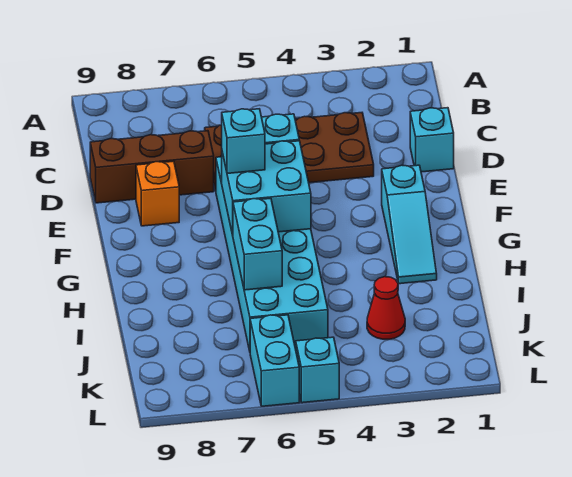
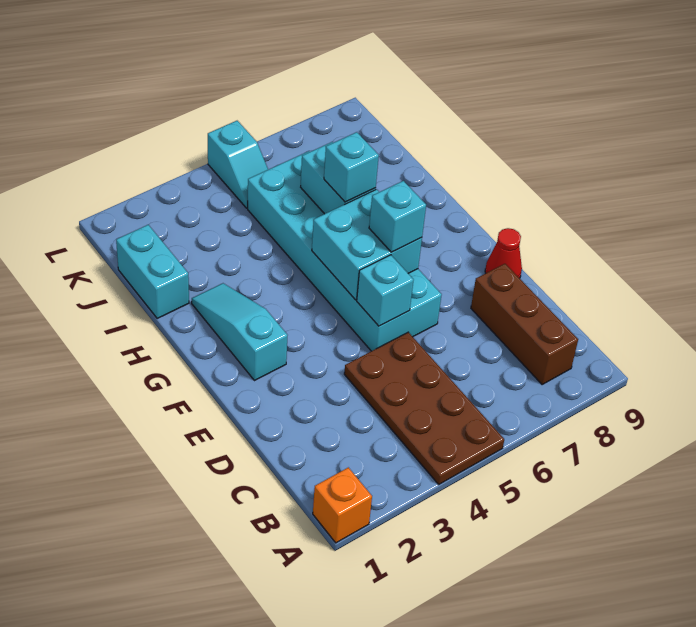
brown plate C3:D6 level 1 -> brown plate A4:D5 level 1
cyan brick D1 level 1 -> cyan brick H6 level 3
brown brick D7:D9 level 1 -> brown brick B8:D8 level 1
orange brick E8 level 1 -> orange brick A1 level 1
red cone J3 level 1 -> red cone E9 level 1
cyan brick K6:L6 level 1 -> cyan brick I1:J1 level 1

